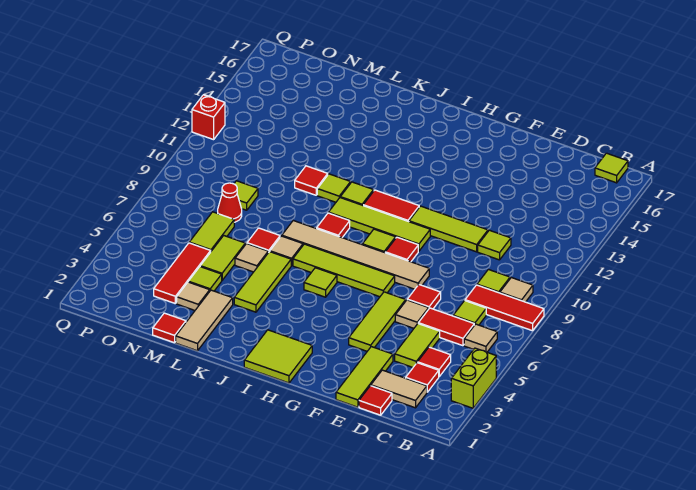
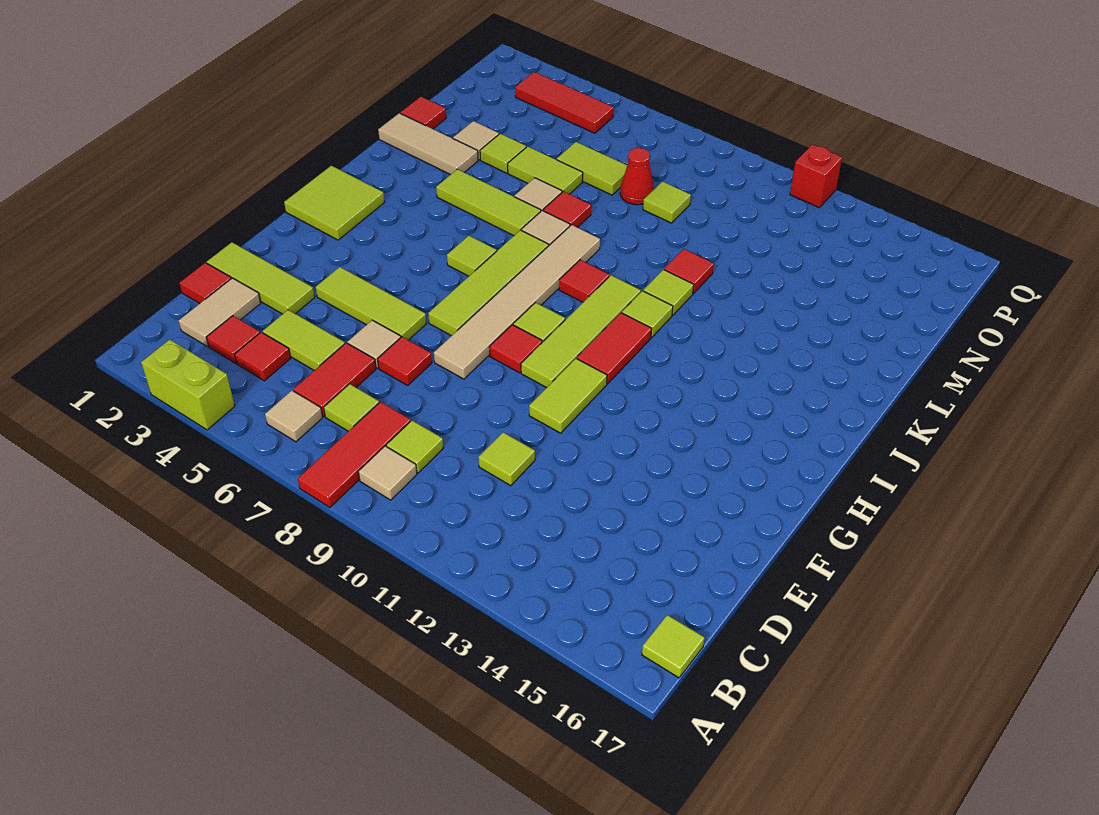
lime tile E11:G11 level 1 -> lime tile F11:G11 level 1
red tile N3:N5 level 1 -> red tile P3:P5 level 1

